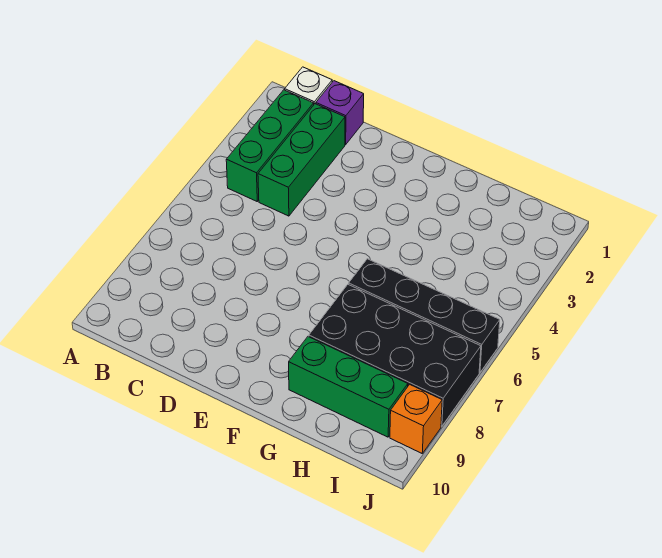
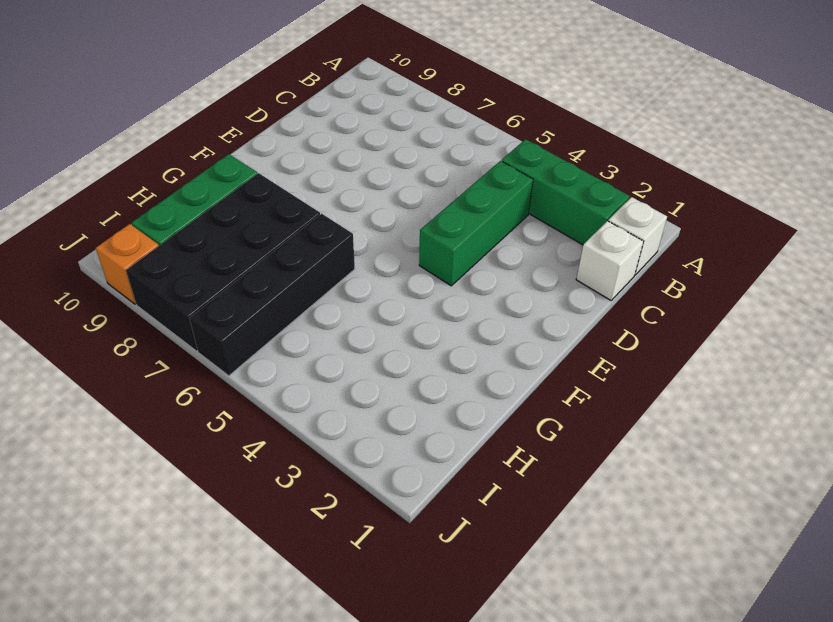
purple brick C1 level 1 -> white brick C1 level 1
green brick C2:C4 level 1 -> green brick C4:E4 level 1

